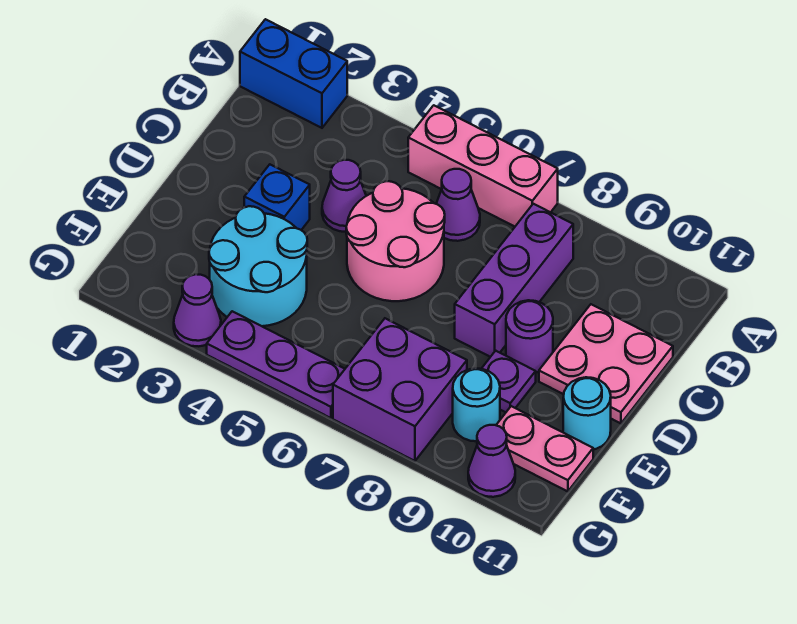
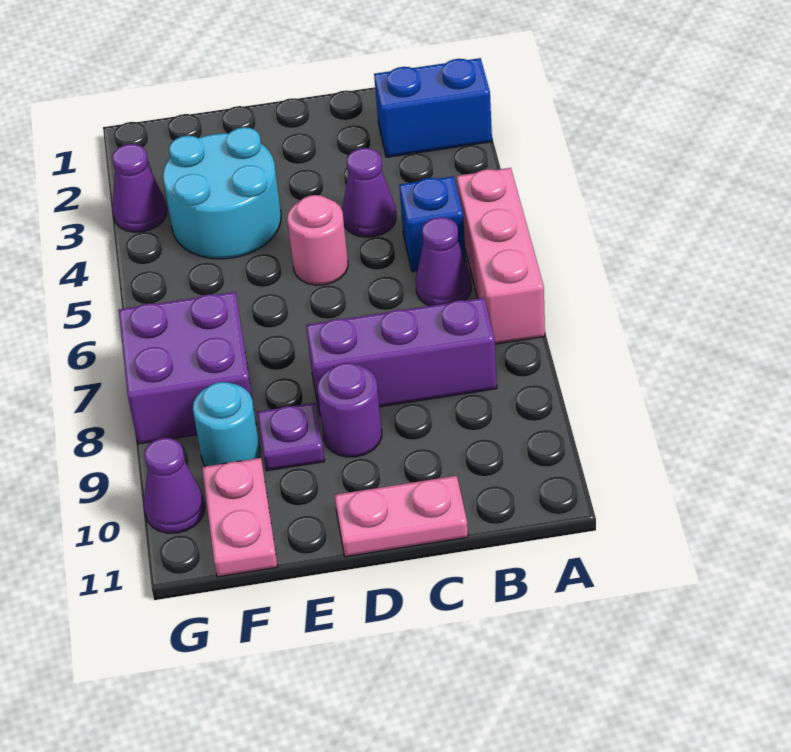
blue brick A1:A2 level 1 -> blue brick A2:B2 level 1
pink round brick C5:D6 level 1 -> pink round brick D5 level 1
pink plate C10:D11 level 1 -> pink plate C11:D11 level 1
blue brick D3 level 1 -> blue brick B5 level 1
cyan round brick E11 level 1 -> none
purple plate G4:G6 level 1 -> none

